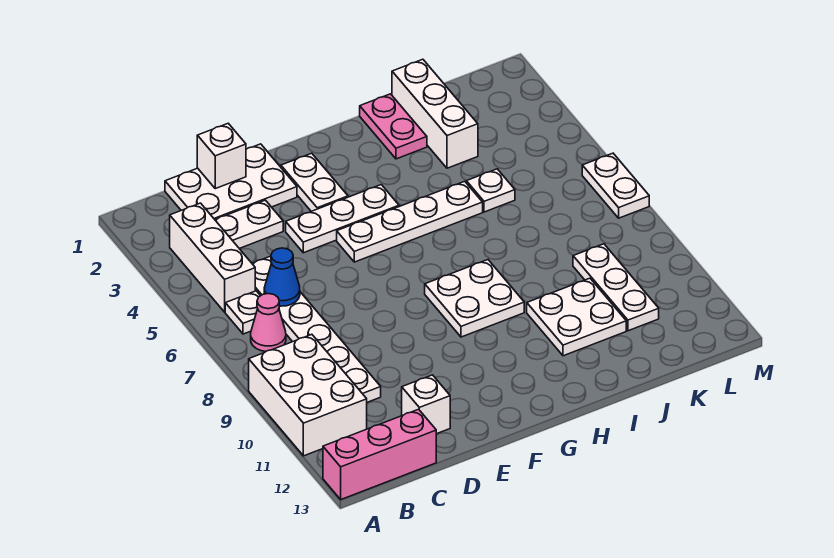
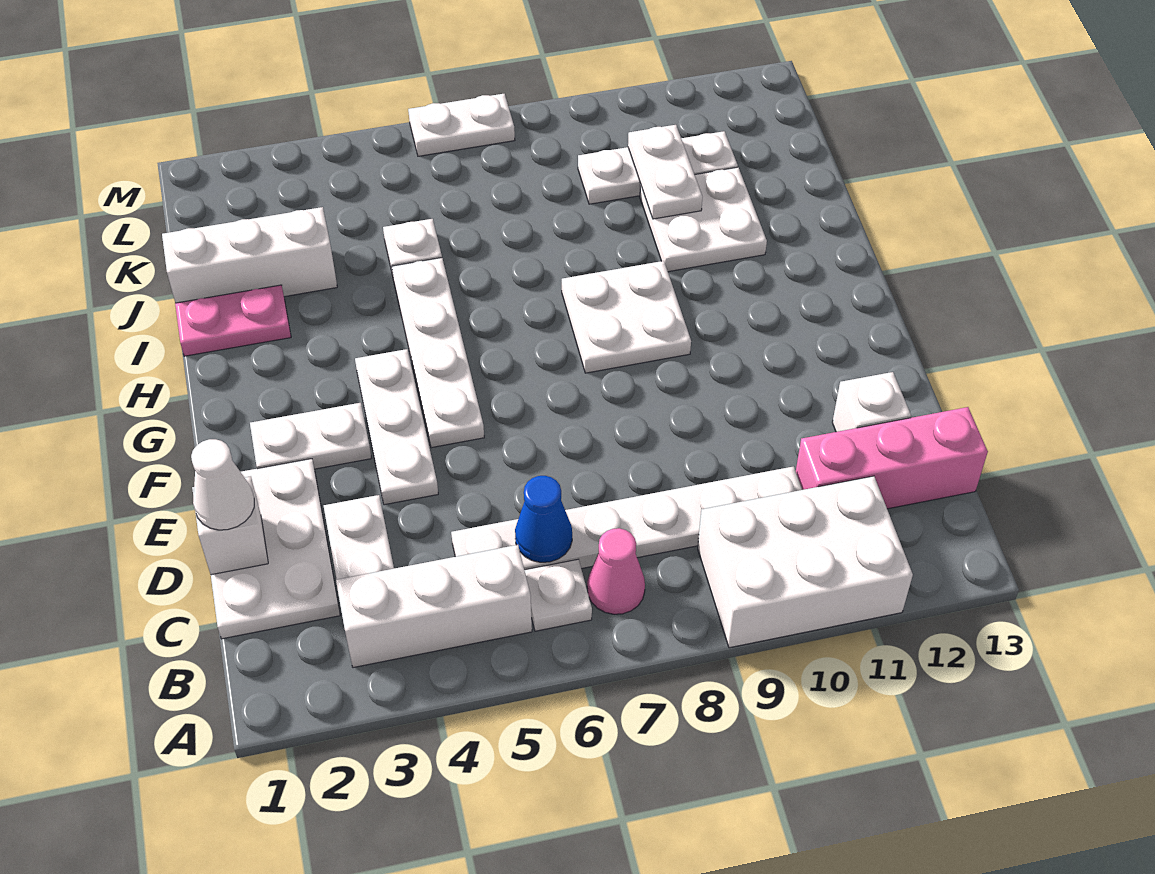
pink brick A13:C13 level 1 -> pink brick C11:C13 level 1
none -> white cone D1 level 3
none -> white plate J10:K10 level 2

